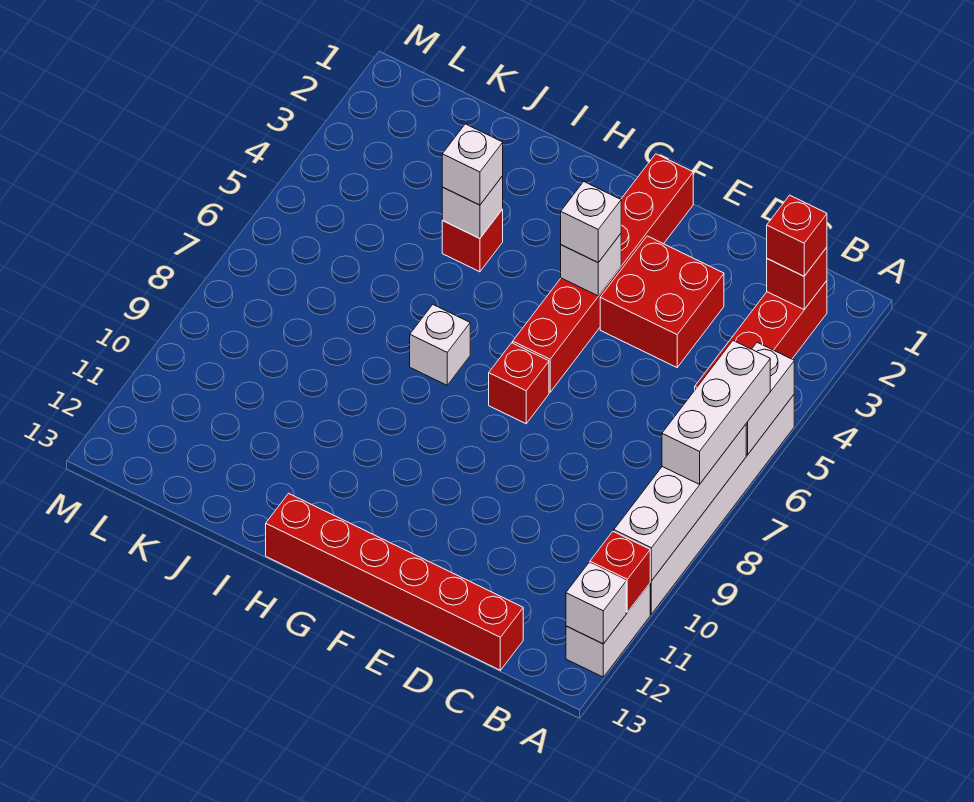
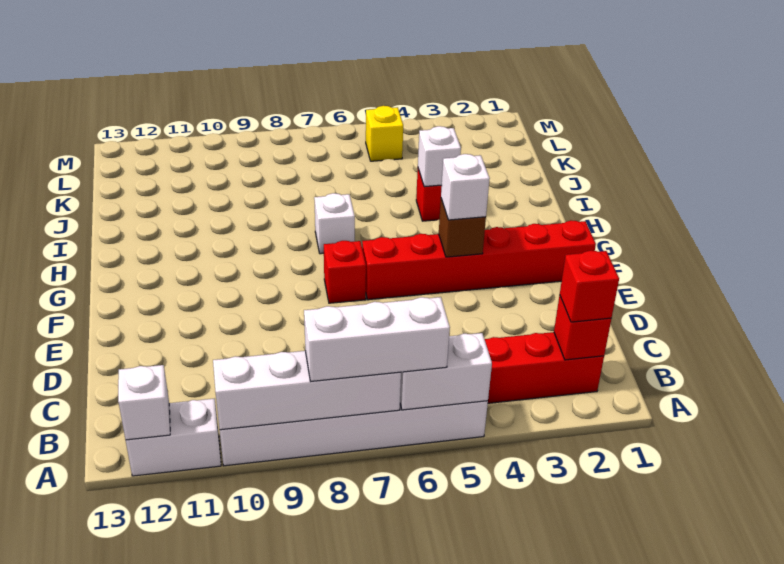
red brick A11 level 2 -> none
red brick C13:H13 level 1 -> none
red brick D3:E4 level 1 -> none
white brick F4 level 2 -> brown brick F4 level 2
white brick I4 level 3 -> none
none -> yellow brick L5 level 1

